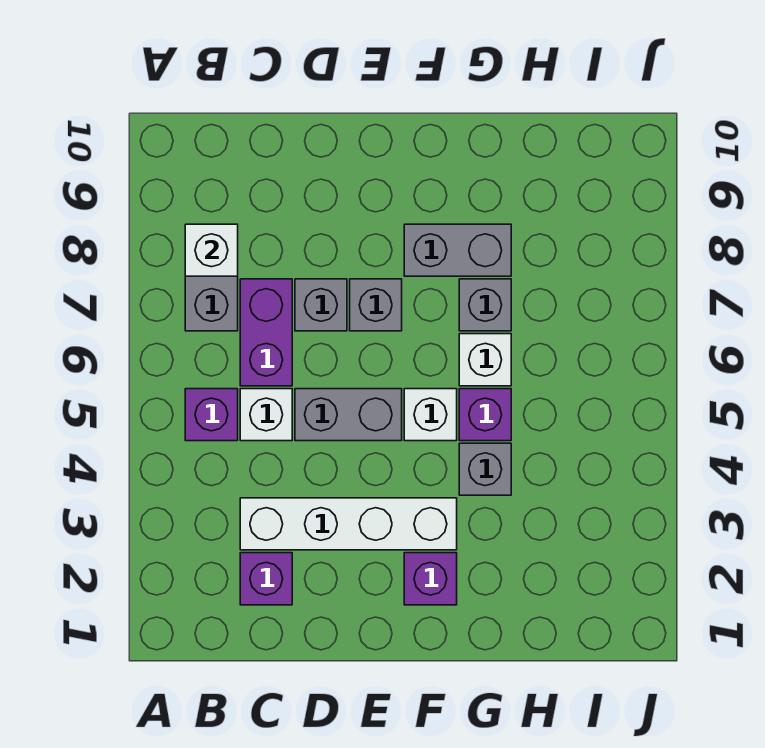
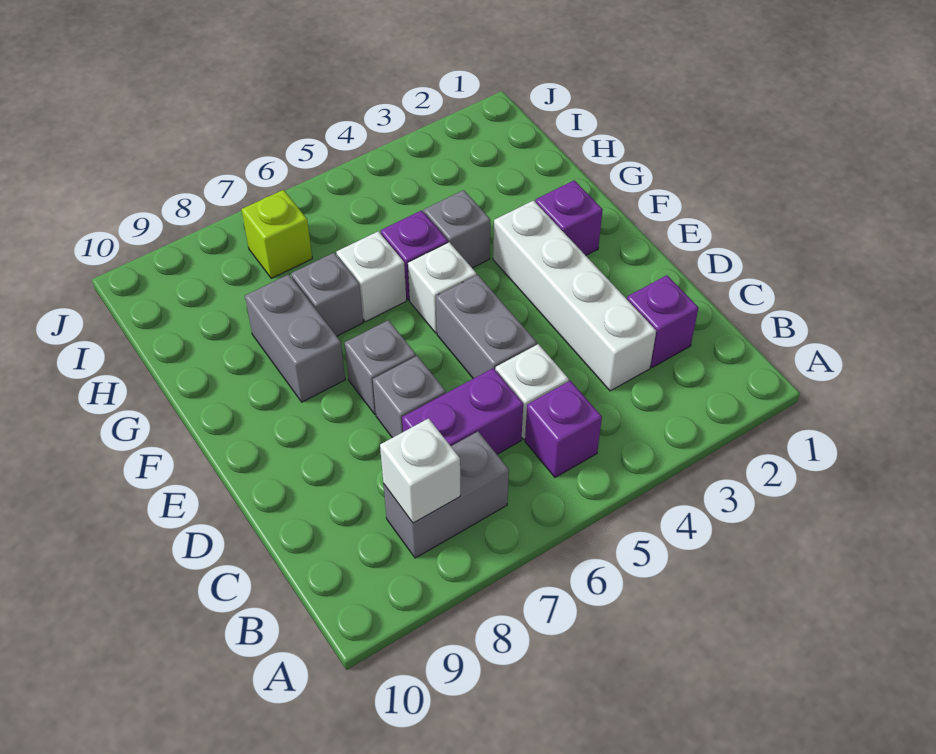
none -> lime brick I7 level 1

